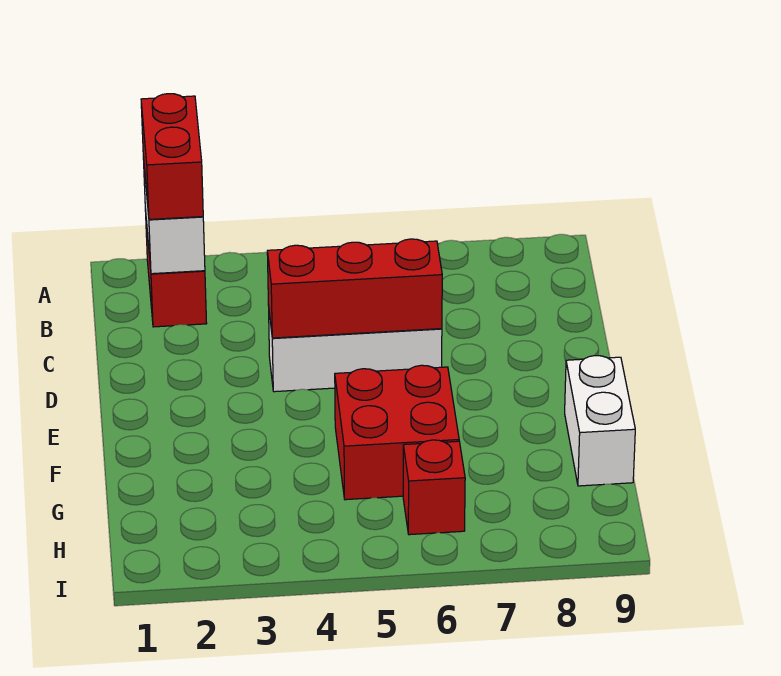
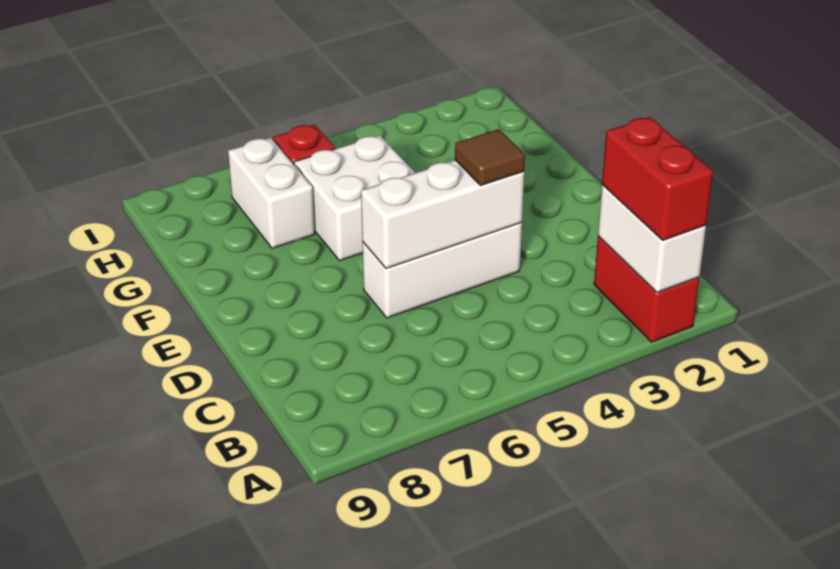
red brick D4:D6 level 2 -> white brick D4:D6 level 2
none -> brown tile D4 level 3
red brick F5:G6 level 1 -> white brick F5:G6 level 1
white brick F9:G9 level 1 -> white brick G7:H7 level 1

